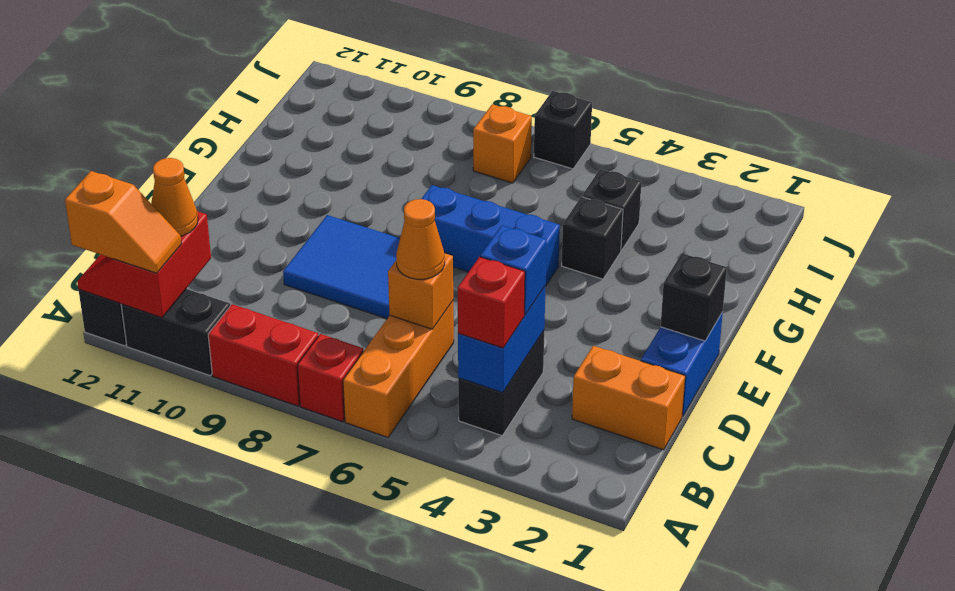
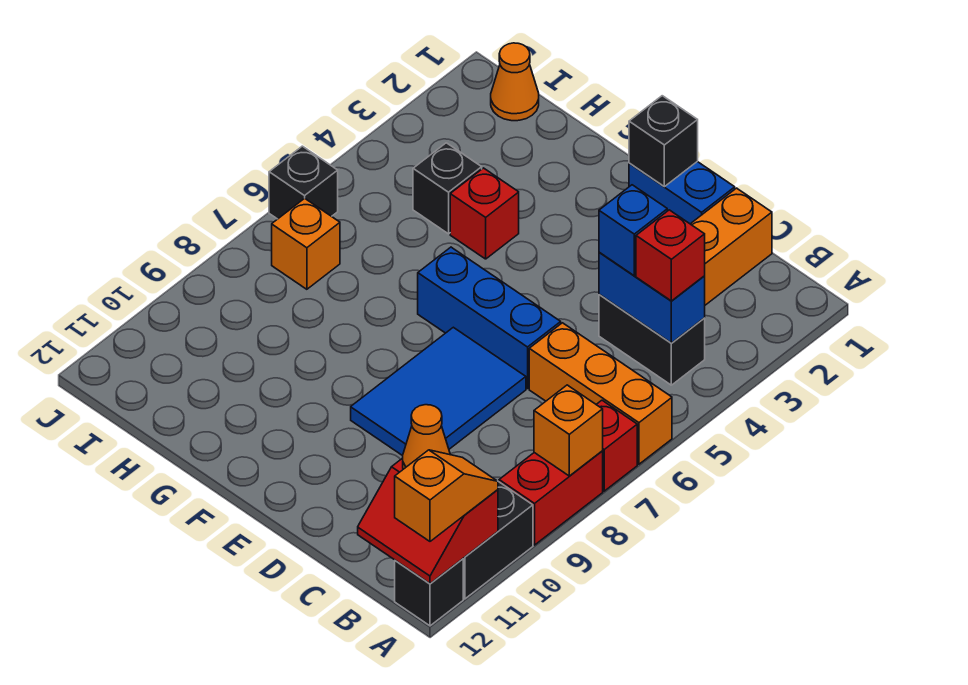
orange brick C6 level 2 -> orange brick A8 level 2
orange cone C6 level 3 -> orange cone I1 level 1
blue brick F5:F7 level 1 -> blue brick D6:F6 level 1
black brick G4 level 1 -> red brick G4 level 1

